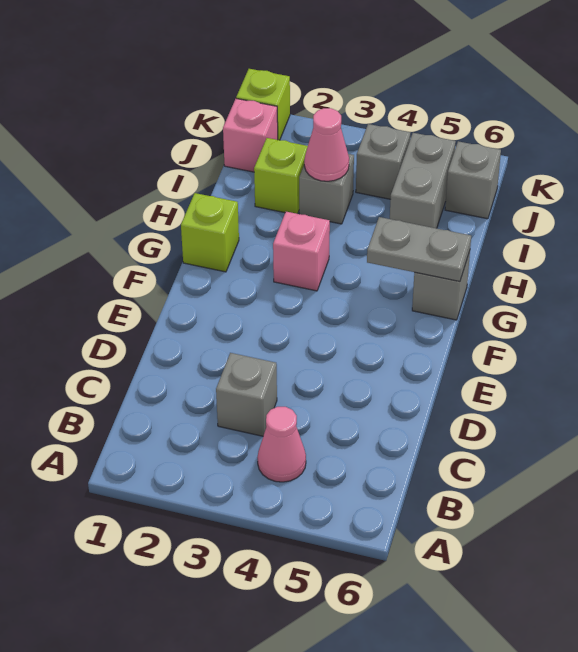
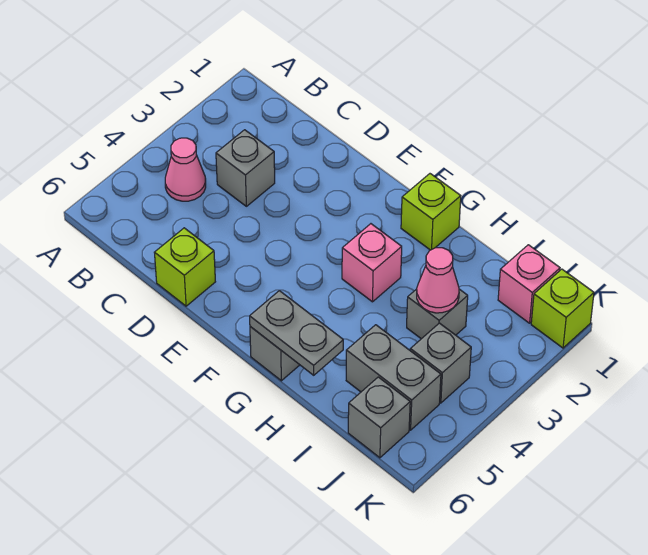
grey plate G5:G6 level 2 -> grey plate G6:H6 level 2
lime brick I2 level 1 -> lime brick D6 level 1

